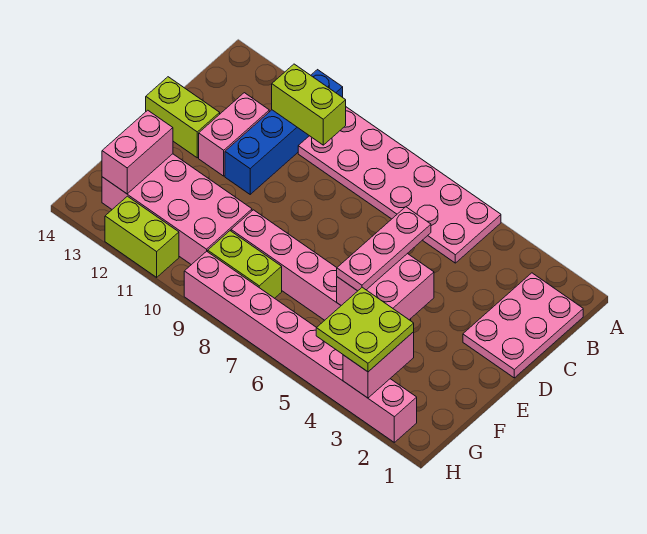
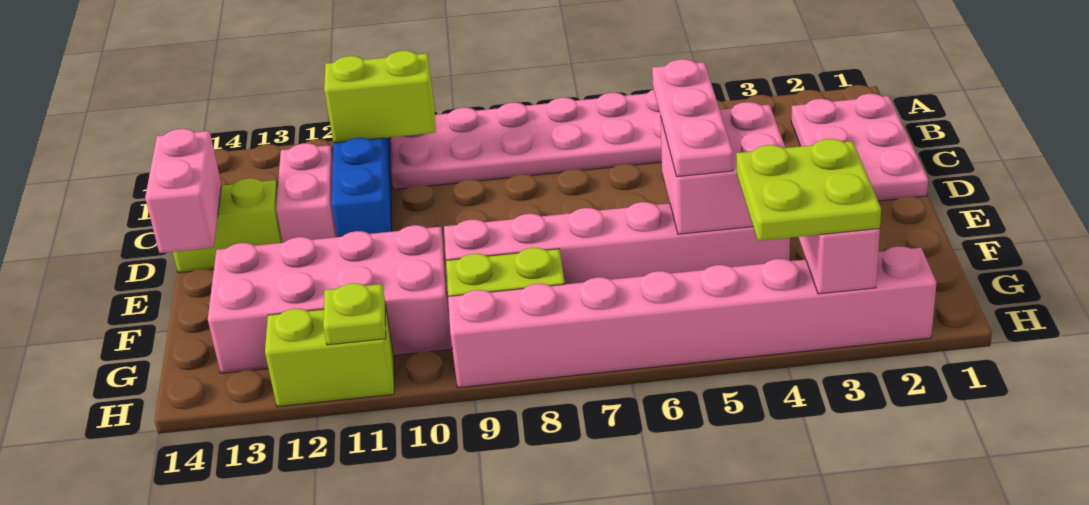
pink brick F13:G13 level 2 -> pink brick D14:E14 level 2
none -> lime plate H11 level 2

